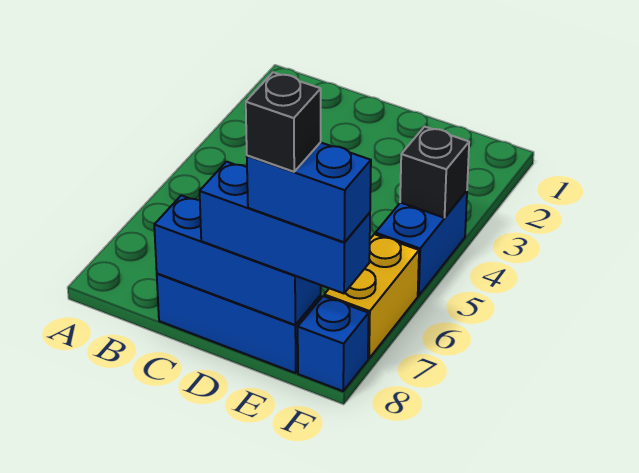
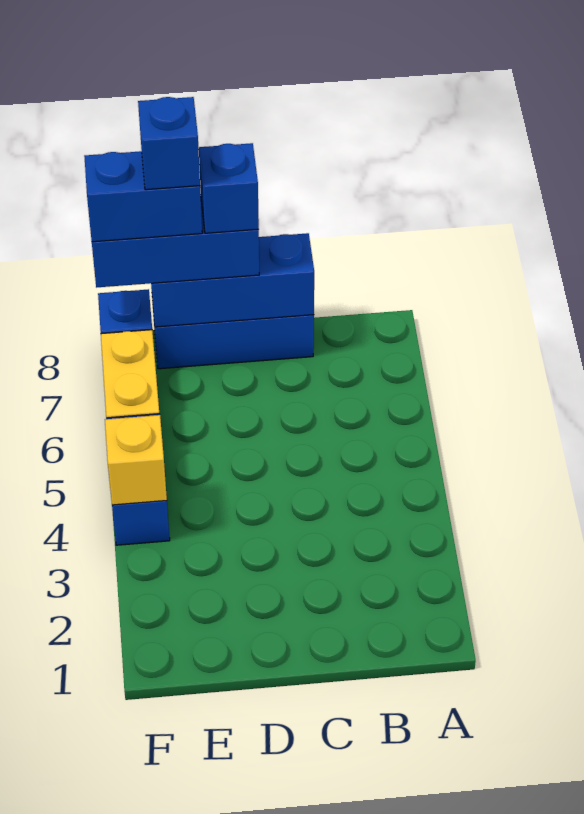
none -> blue brick D8 level 4
black brick E8 level 5 -> blue brick E8 level 5
black brick F4 level 2 -> yellow brick F4 level 2

